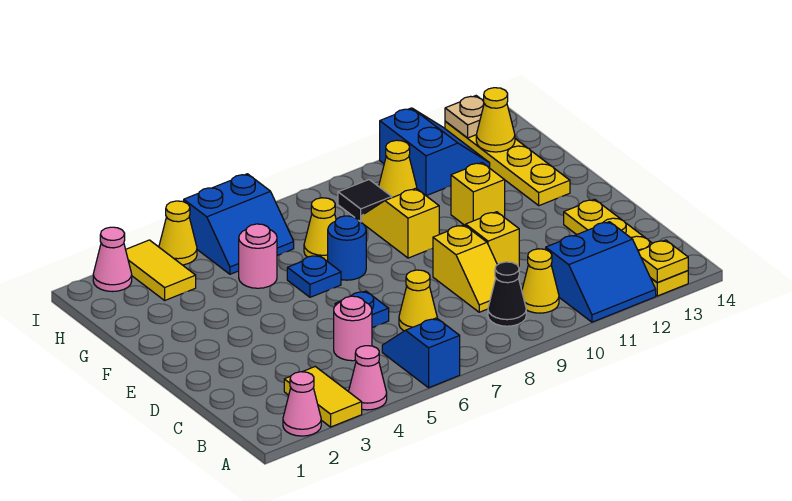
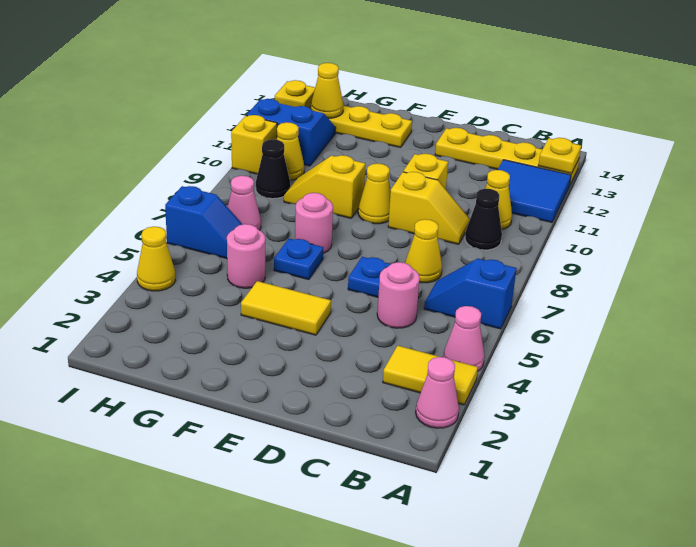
blue slope A11:B12 level 1 top B -> blue tile A11:B12 level 1
blue round brick F7 level 1 -> pink round brick F7 level 1
yellow brick F11 level 1 -> yellow brick I10 level 1
yellow cone G7 level 1 -> yellow cone E9 level 1
yellow tile H3:I3 level 1 -> yellow tile E4:F4 level 1
blue slope H5:I6 level 1 top I -> blue slope H6:I6 level 1 top I
black tile H9 level 1 -> black cone H9 level 1
pink cone I2 level 1 -> pink cone H7 level 1
tan plate I13 level 2 -> yellow plate I13 level 2

